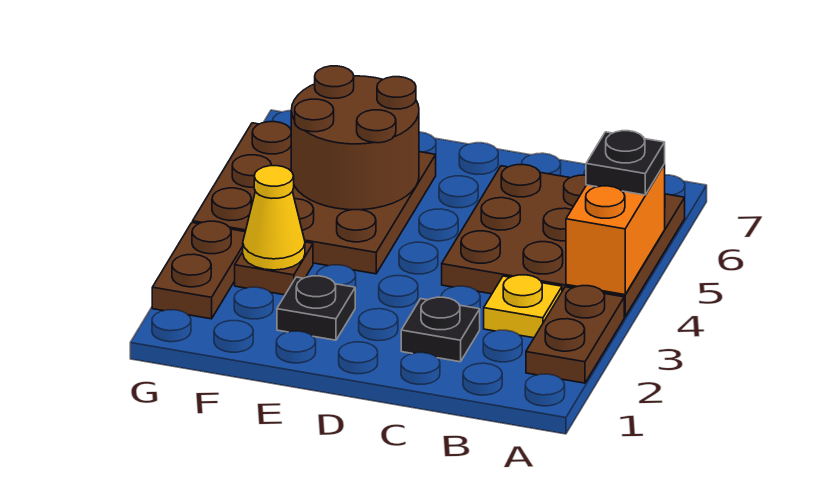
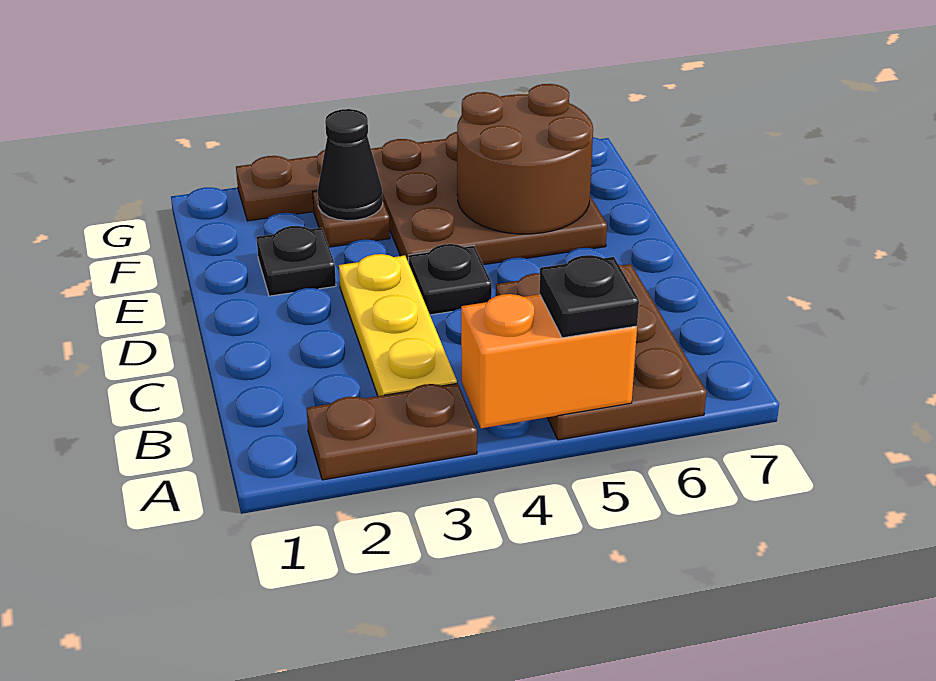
brown plate A4:C6 level 1 -> brown plate A5:C6 level 1
yellow plate B3 level 1 -> yellow plate B3:D3 level 1
black plate C2 level 1 -> black plate D4 level 1
yellow cone F3 level 2 -> black cone F3 level 2

